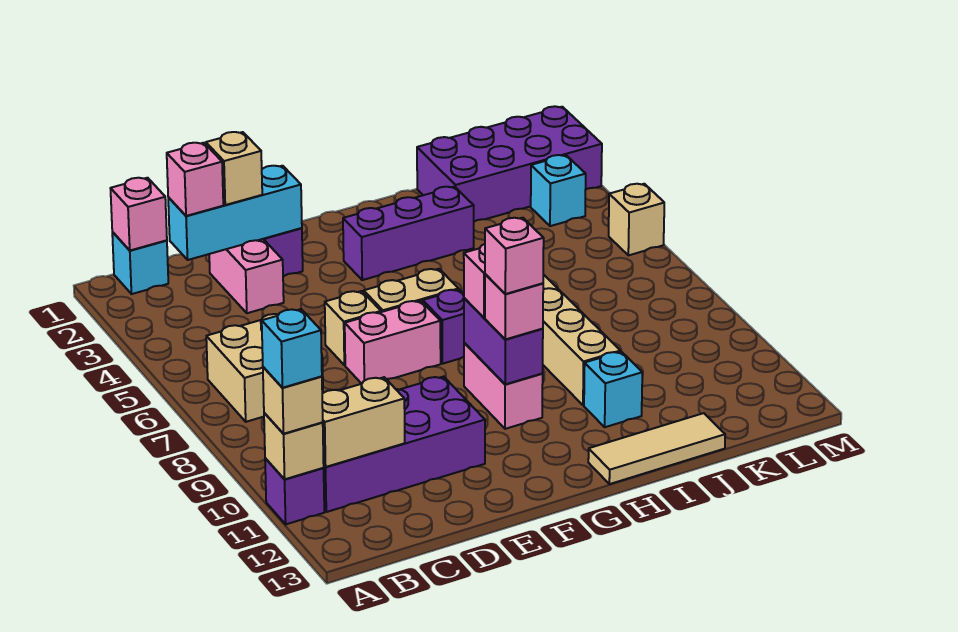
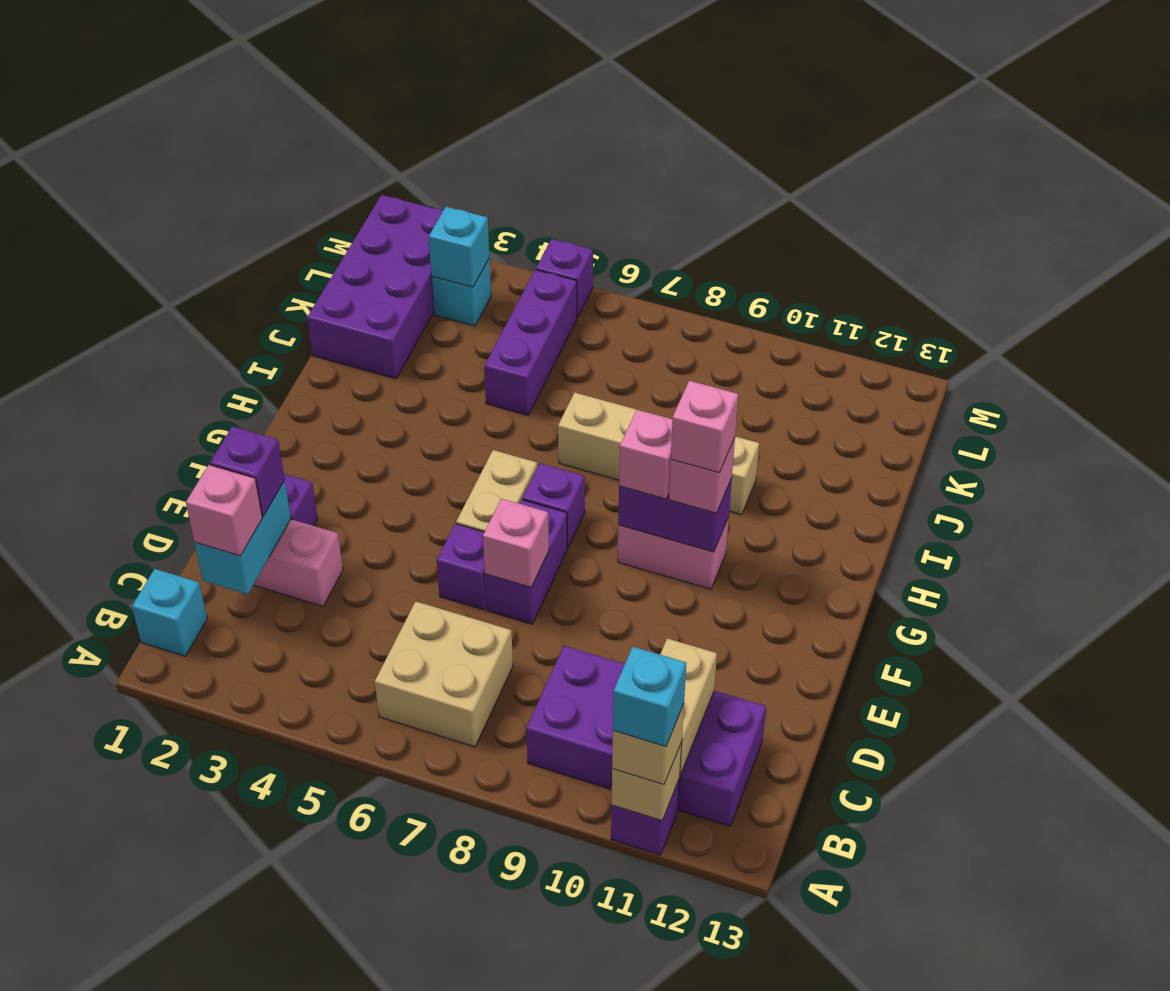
pink brick B1 level 2 -> pink brick E7 level 2
purple brick B10:E11 level 1 -> purple brick B9:C12 level 1
cyan brick C2:E2 level 2 -> cyan brick C2:D2 level 2
tan brick D2 level 3 -> purple brick D2 level 3
tan brick E6 level 1 -> purple brick E6 level 1
pink brick E7:F7 level 1 -> purple brick E7:F7 level 1
purple brick G3:I3 level 1 -> purple brick J5:L5 level 1
tan tile H13:J13 level 1 -> none
cyan brick I11 level 1 -> cyan brick L3 level 2
tan brick M5 level 1 -> purple brick M5 level 1

